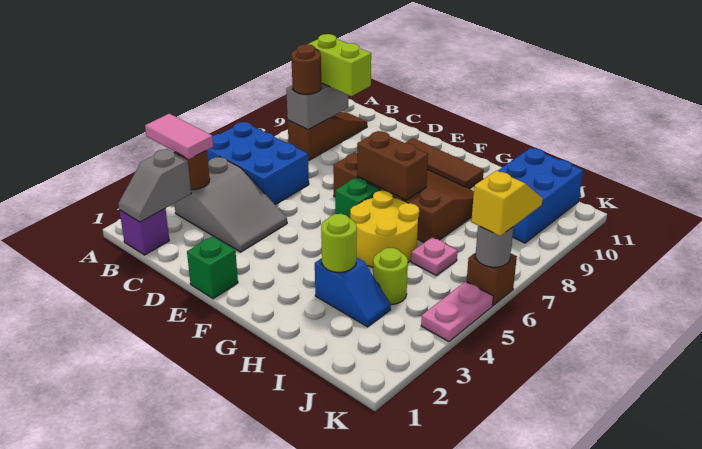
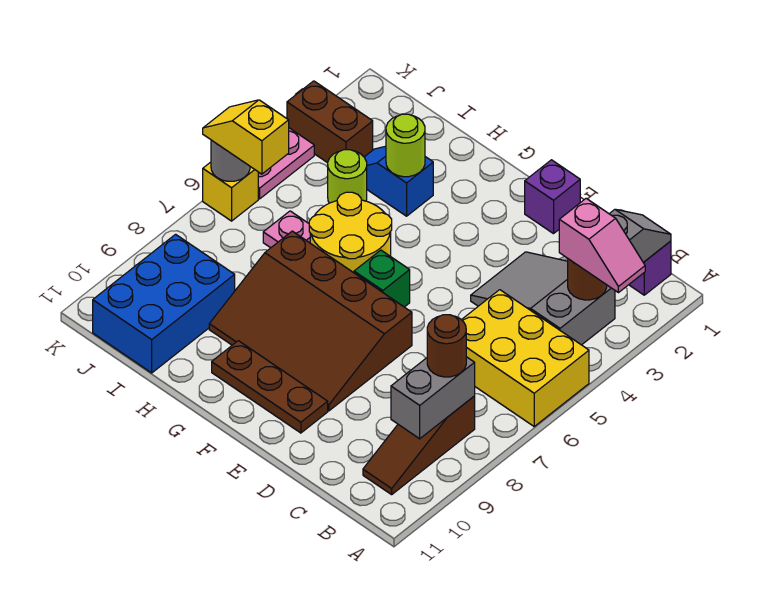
pink tile A3:B3 level 3 -> pink slope A3:B3 level 3 top B
blue brick A5:C6 level 1 -> yellow brick A5:C6 level 1
lime brick B9:C9 level 3 -> none
green brick E1 level 1 -> purple brick E1 level 1
brown tile E10:G10 level 1 -> brown plate E10:G10 level 1
brown brick F7:G7 level 2 -> brown brick J3:K3 level 1
brown brick K6 level 1 -> yellow brick K6 level 1
yellow slope K6:K7 level 3 top 6 -> yellow slope J6:K6 level 3 top J

